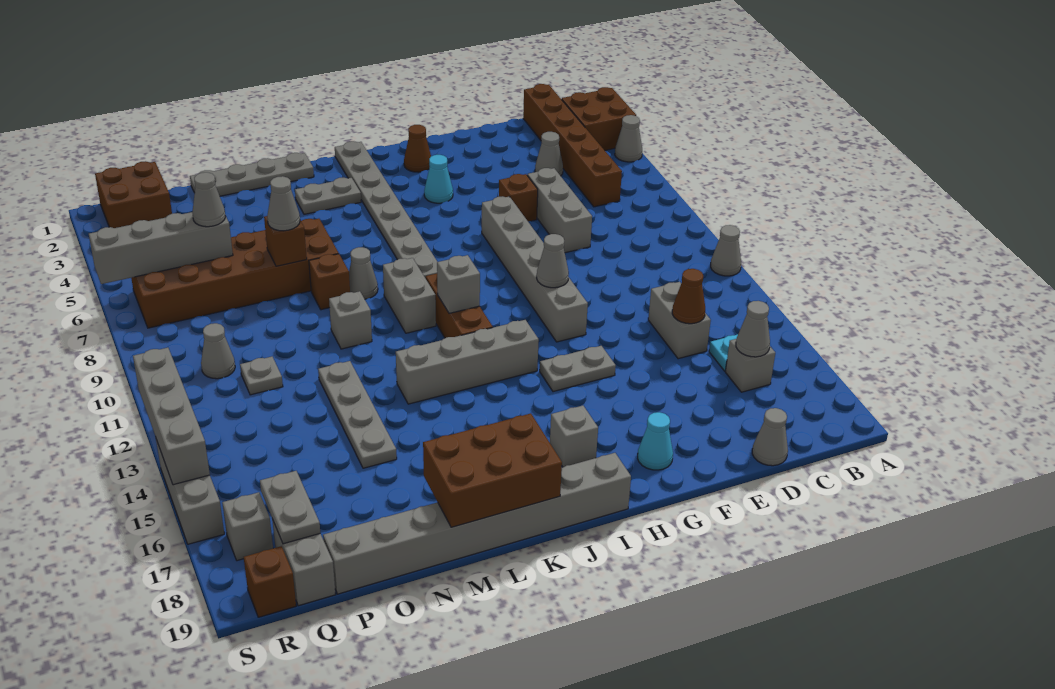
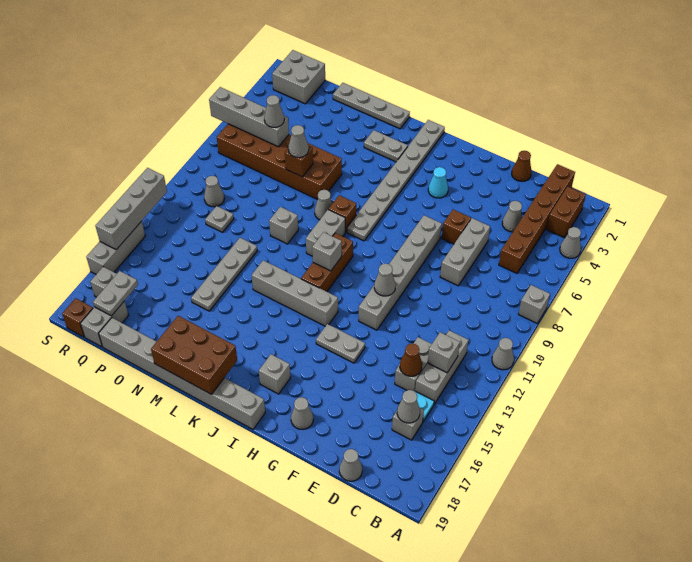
brown brick A2:B3 level 1 -> brown brick B2:B3 level 1
none -> grey brick A8 level 1
none -> grey brick C12:C14 level 1
none -> grey brick C13 level 2
cyan cone G18 level 1 -> grey cone G18 level 1
brown cone H2 level 1 -> brown cone E1 level 1
brown brick M8 level 1 -> brown brick K8 level 1
brown brick Q1:R2 level 1 -> grey brick Q1:R2 level 1

